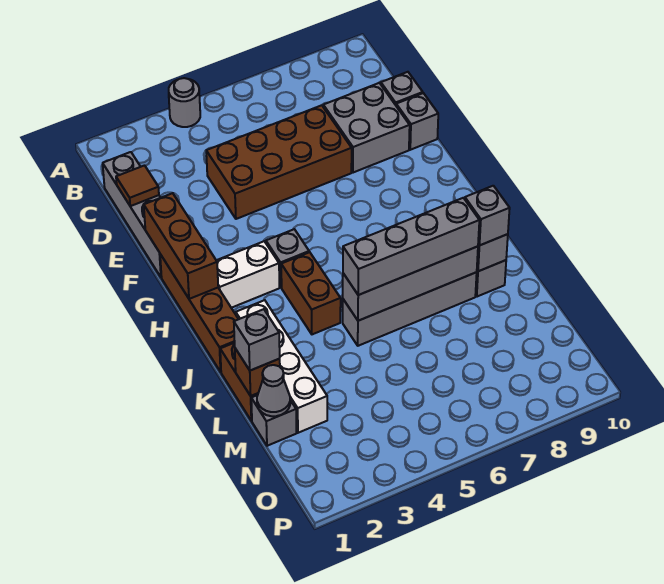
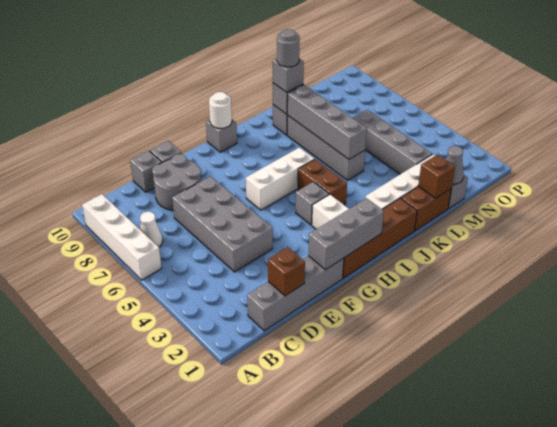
grey round brick A4 level 1 -> grey round brick K9 level 4
none -> white brick A6:A9 level 1
none -> white cone B7 level 1
brown tile D1 level 2 -> brown brick D1 level 2
brown brick D4:E7 level 1 -> grey brick D4:E7 level 1
grey brick D8:E9 level 1 -> grey round brick D8:E9 level 1
brown brick F1:H1 level 2 -> grey brick F1:H1 level 2
none -> white brick G6:I6 level 1
none -> white round brick H10 level 2
brown brick I4:J4 level 1 -> brown brick I4:I5 level 1
grey brick K5:K8 level 3 -> grey brick M3:M6 level 1
grey brick L1 level 3 -> grey brick H10 level 1

